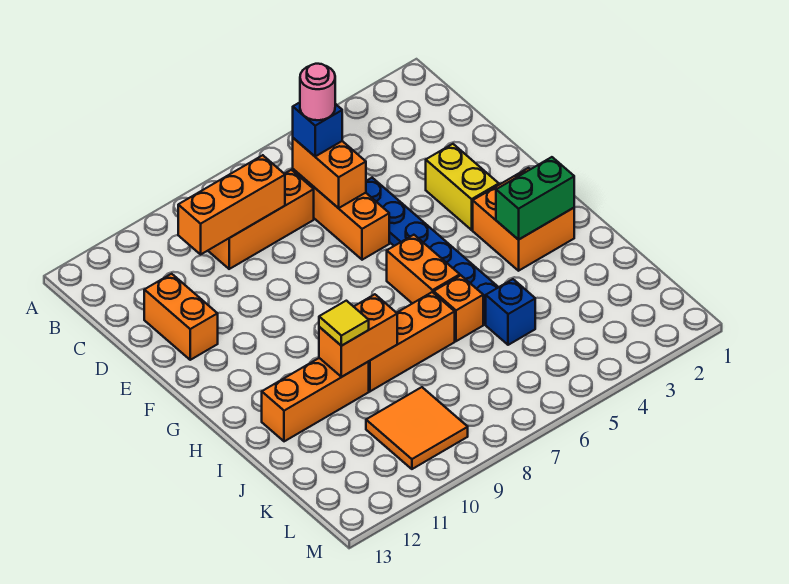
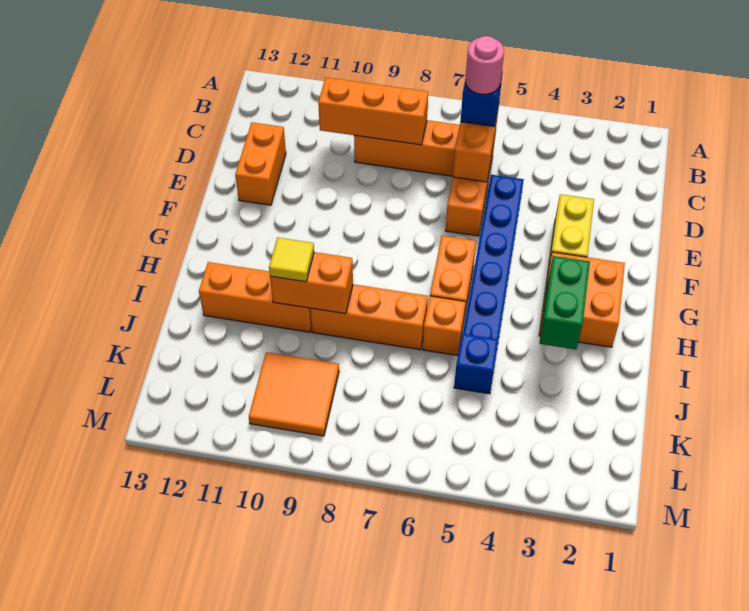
green brick H2:H3 level 2 -> green brick H3:I3 level 2

